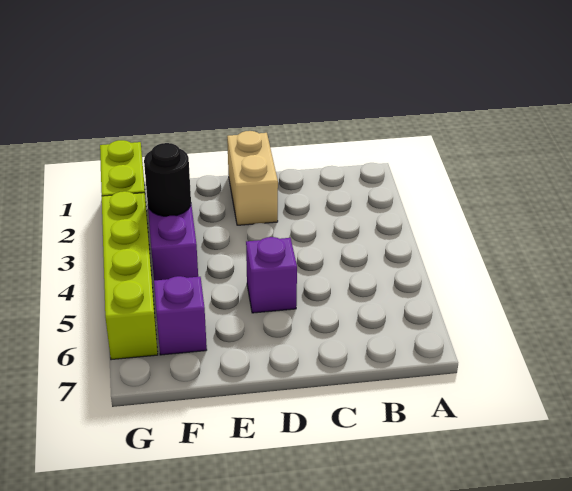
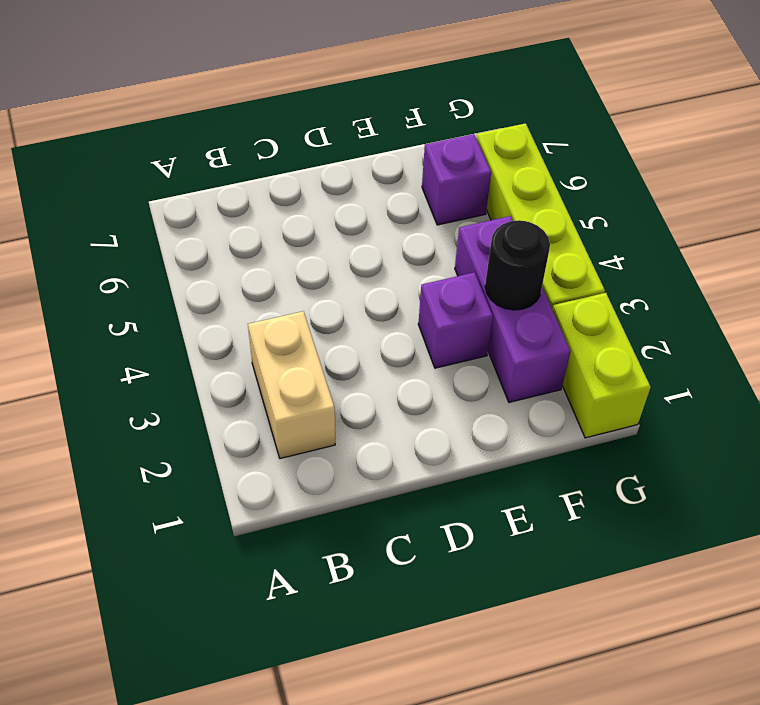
tan brick D1:D2 level 1 -> tan brick B2:B3 level 1
purple brick D5 level 1 -> purple brick E3 level 1

